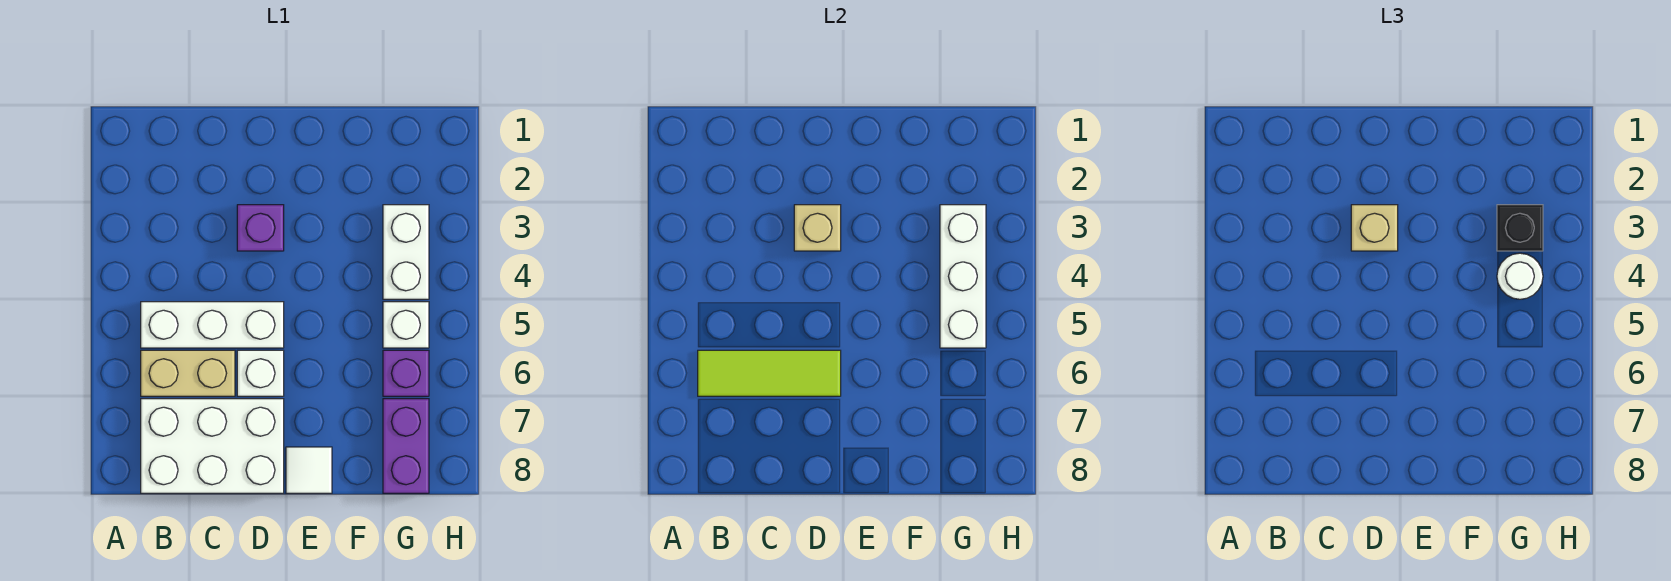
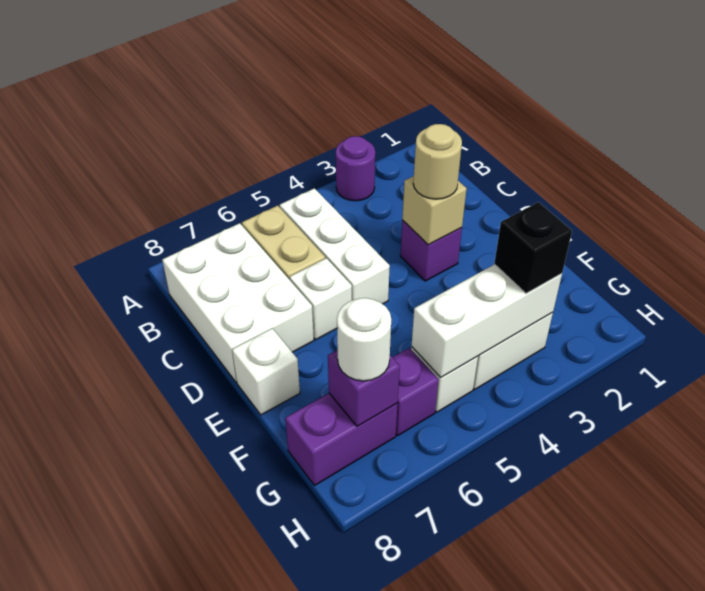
none -> purple round brick A3 level 1
lime tile B6:D6 level 2 -> none
tan brick D3 level 3 -> tan round brick D3 level 3
white tile E8 level 1 -> white brick E8 level 1
white round brick G4 level 3 -> white round brick G7 level 3
none -> purple brick G7 level 2

